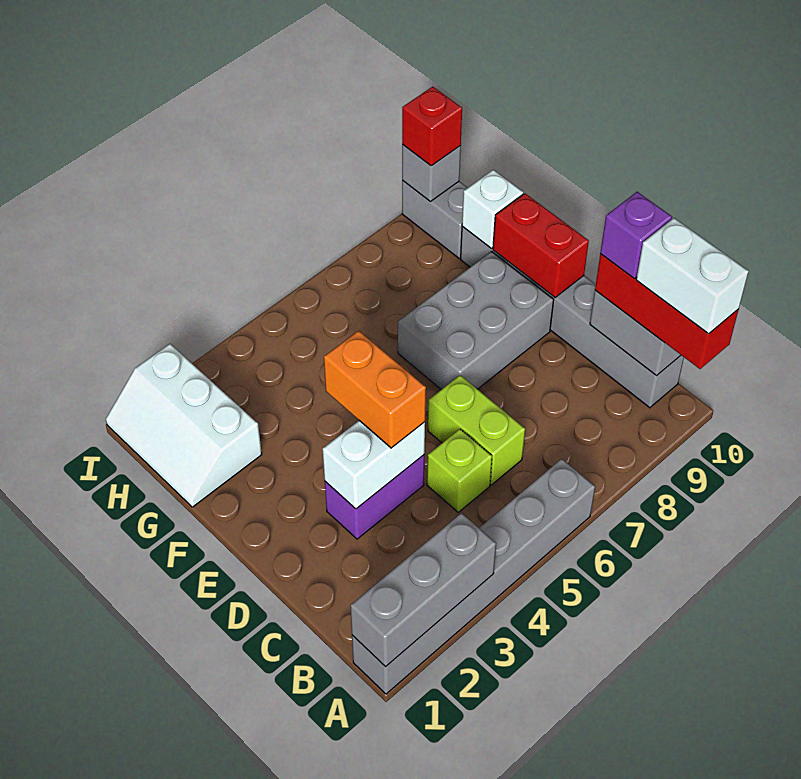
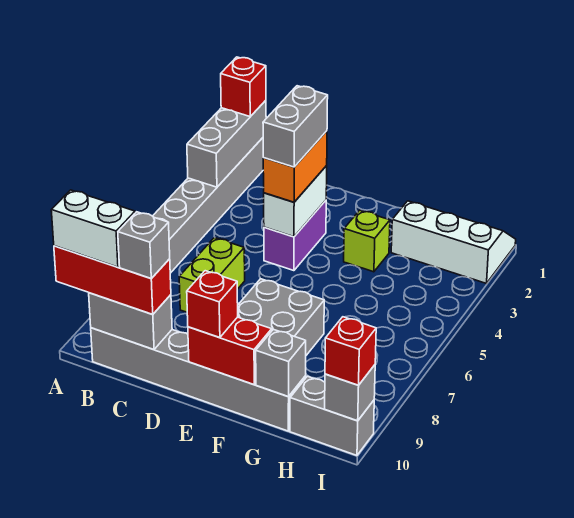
none -> red brick A1 level 3
lime brick C5 level 1 -> lime brick F3 level 1
lime brick C6:D6 level 1 -> lime brick C6:C7 level 1
purple brick C10 level 4 -> grey brick C10 level 4
none -> grey brick D3:D4 level 4
orange brick D4:E4 level 3 -> orange brick D3:D4 level 3
none -> red brick E10 level 3
white brick G10 level 2 -> grey brick G10 level 2

